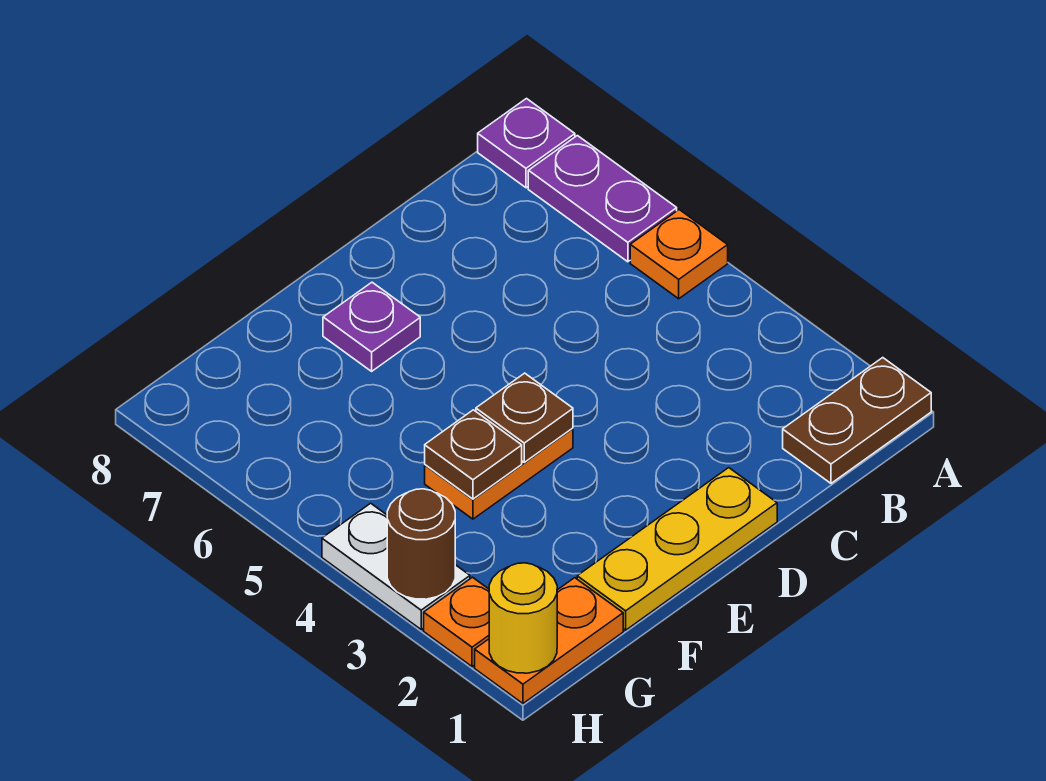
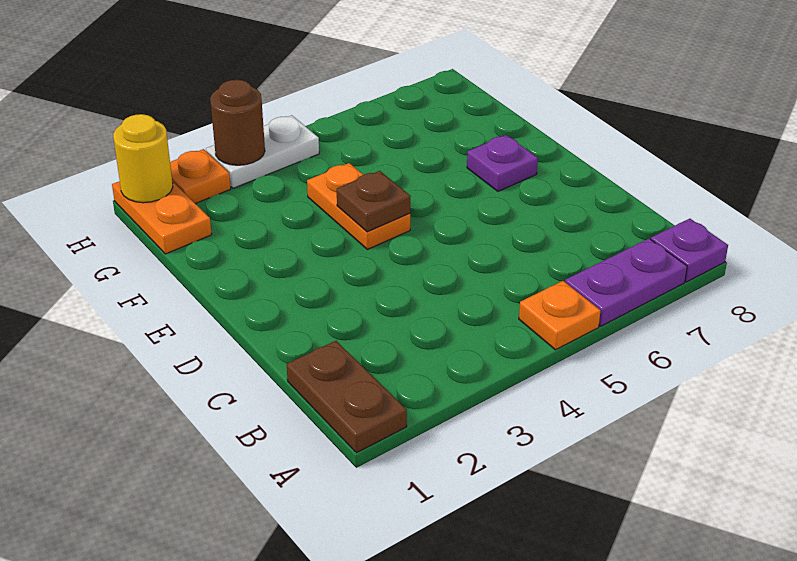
yellow plate D1:F1 level 1 -> none
brown plate F4 level 2 -> none

